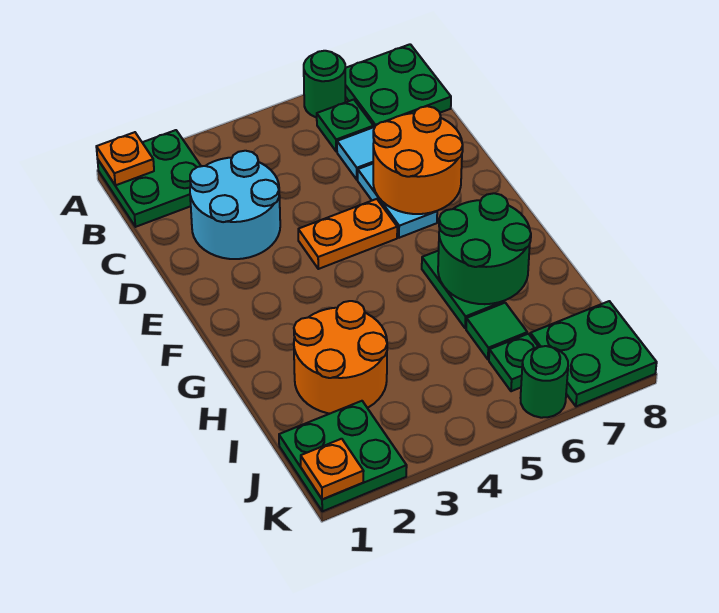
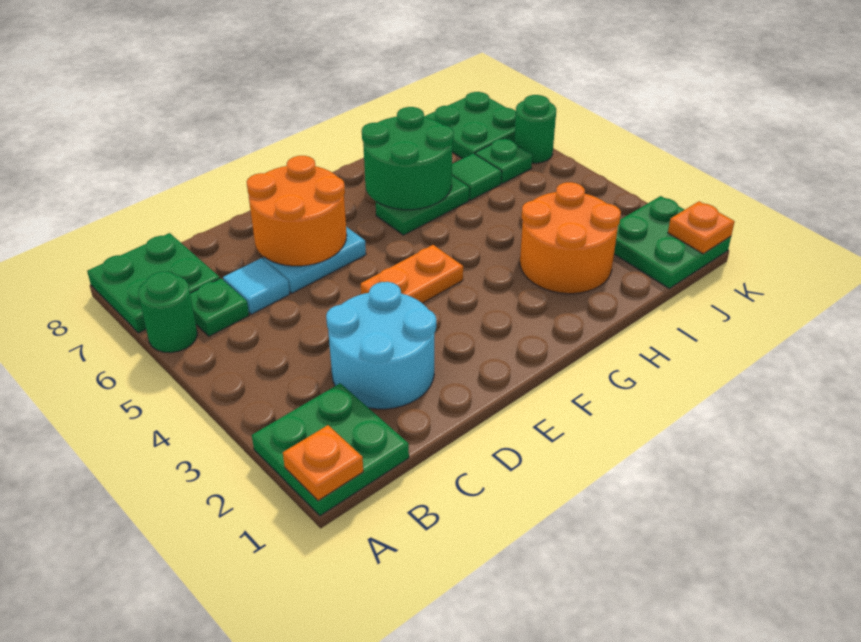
orange plate E4:E5 level 1 -> orange plate E4:F4 level 1

